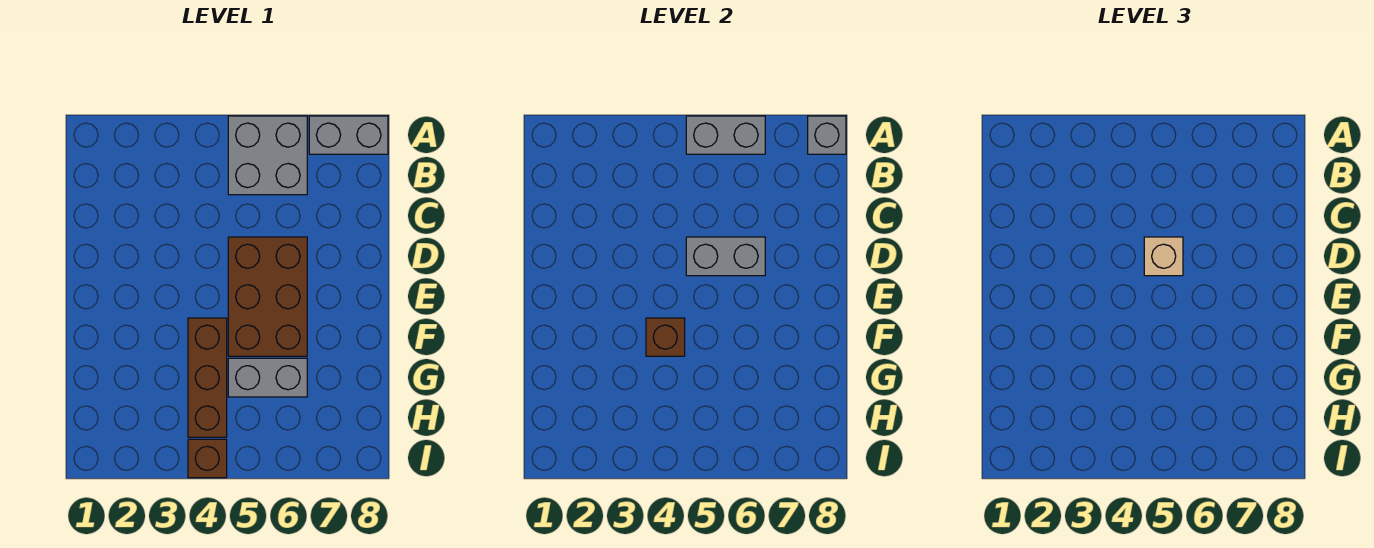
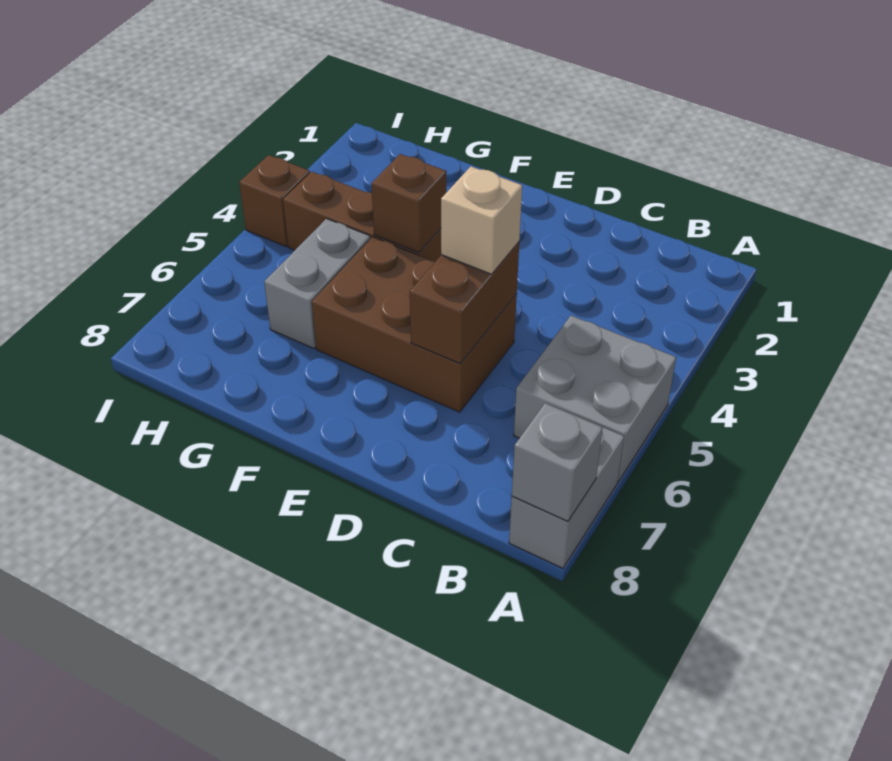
grey brick A5:A6 level 2 -> none
grey brick D5:D6 level 2 -> brown brick D5:D6 level 2

